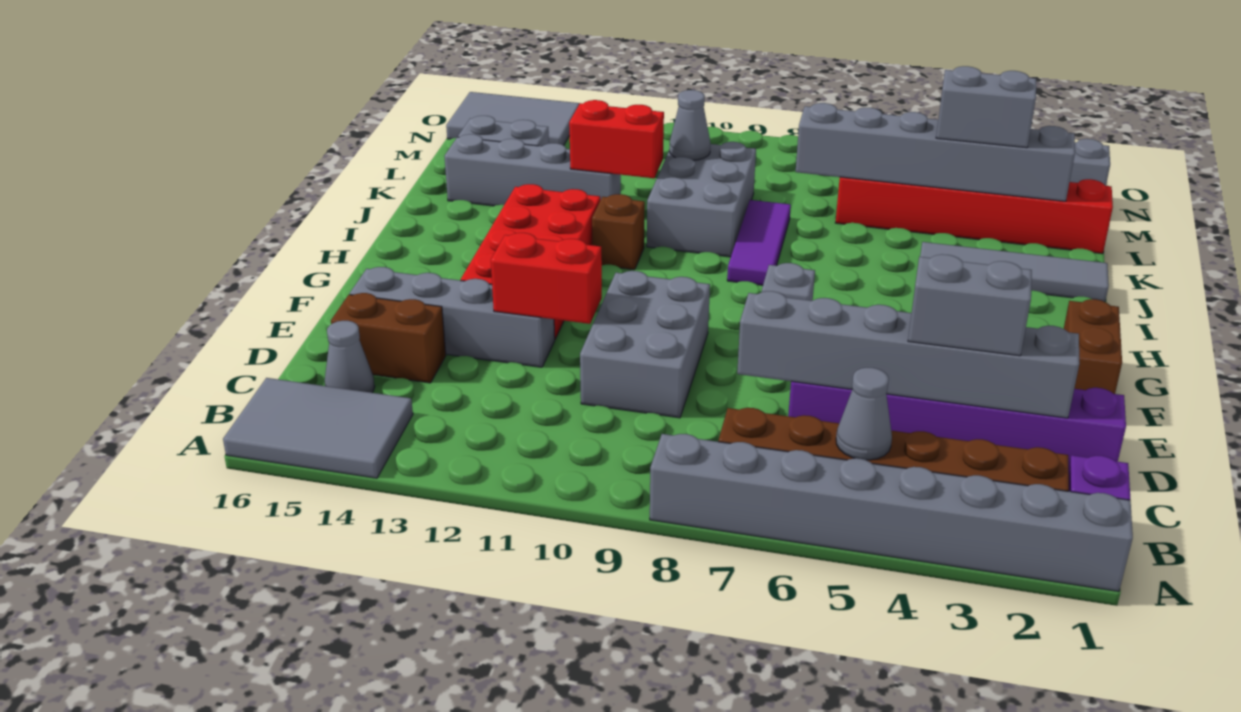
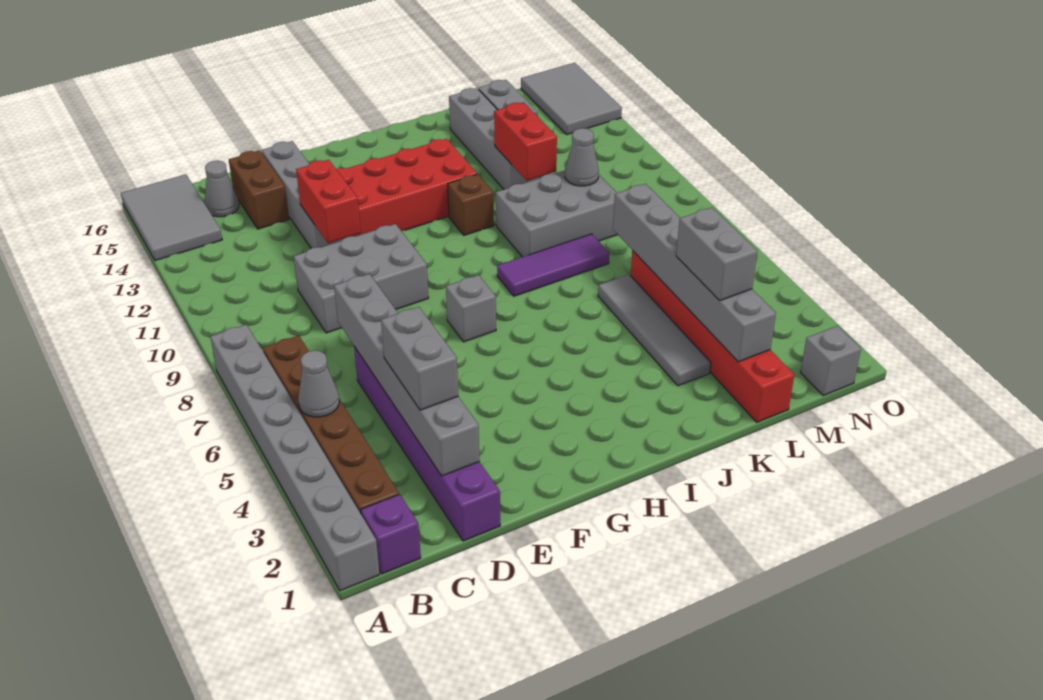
brown brick F1:G1 level 1 -> none
grey tile J1:J4 level 1 -> grey tile K3:K6 level 1

